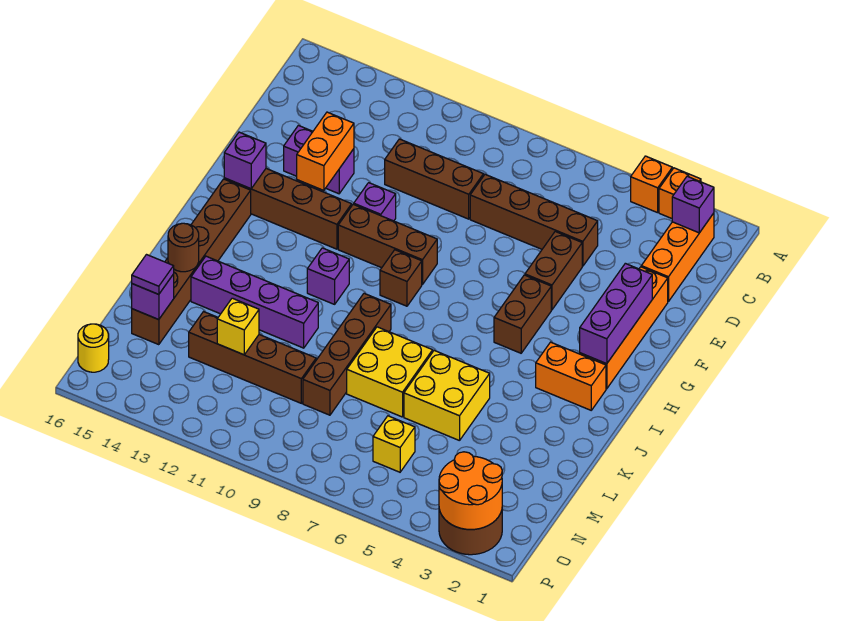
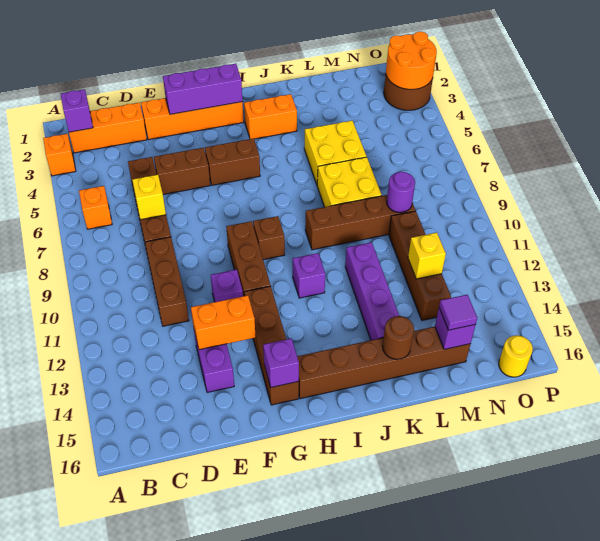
orange brick A4 level 1 -> orange brick B6 level 1
orange brick I2:I3 level 1 -> orange brick I3:J3 level 1
none -> purple round brick M9 level 2
yellow brick N6 level 1 -> yellow brick D7 level 2

